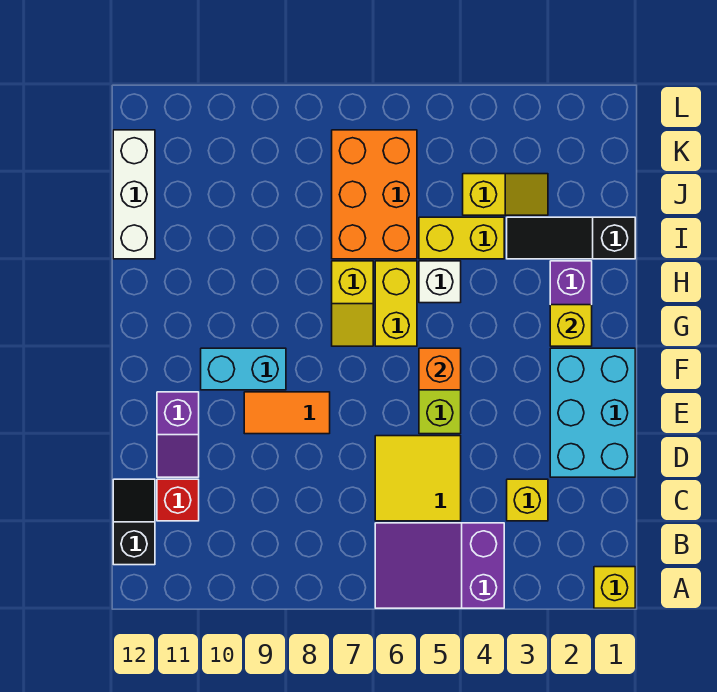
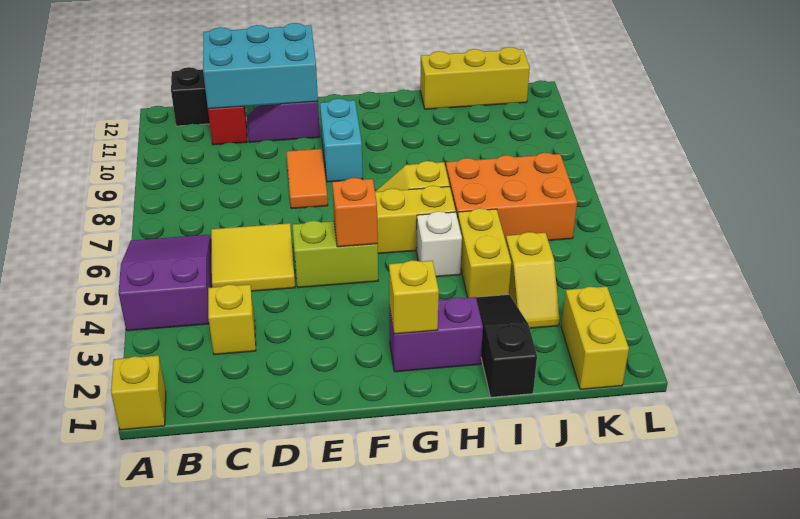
cyan brick D1:F2 level 1 -> cyan brick C11:E12 level 2
white brick I12:K12 level 1 -> yellow brick I12:K12 level 1
none -> yellow brick K1:K2 level 1

